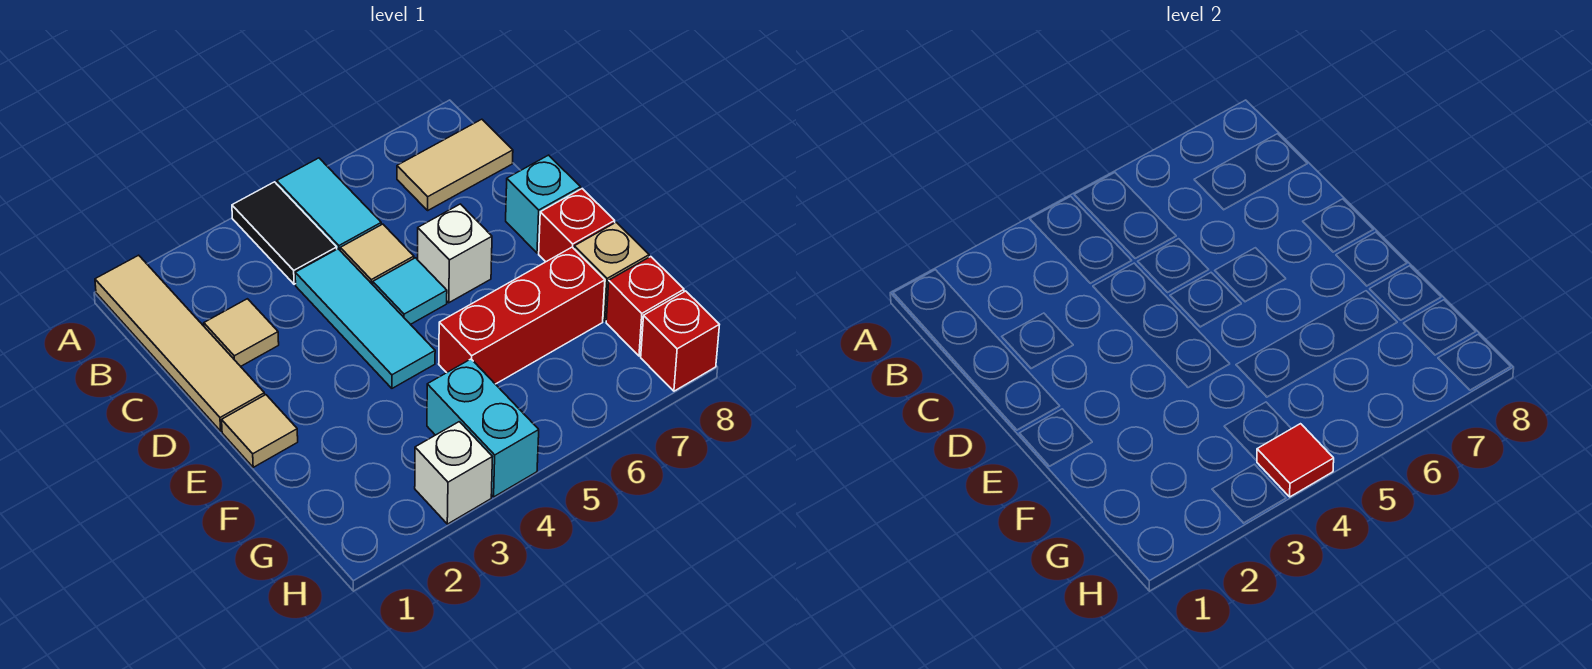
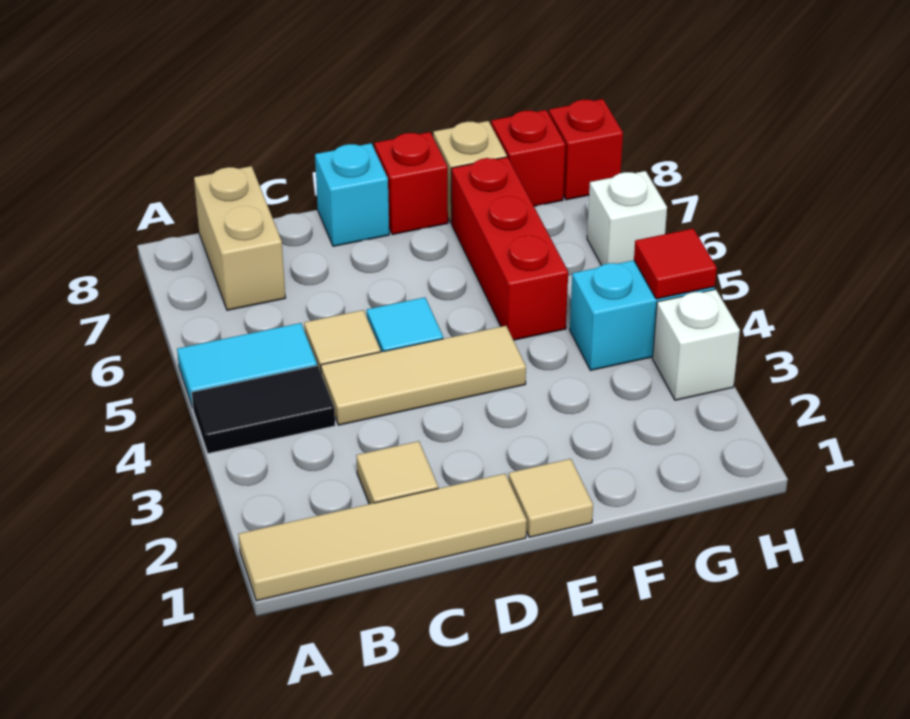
tan tile B7:B8 level 1 -> tan brick B7:B8 level 1
cyan tile C4:E4 level 1 -> tan tile C4:E4 level 1
white brick D6 level 1 -> white brick H6 level 1

